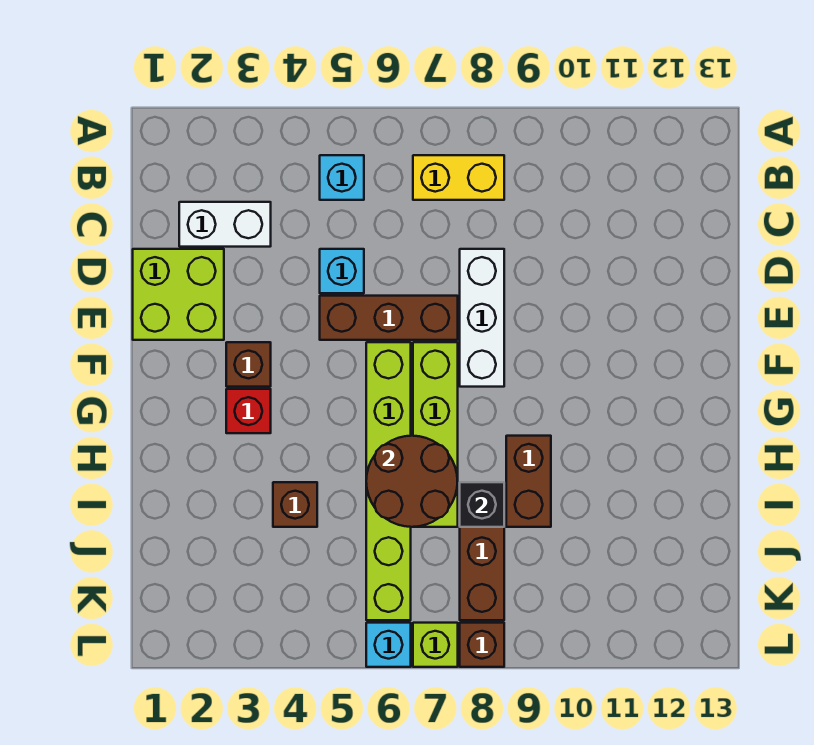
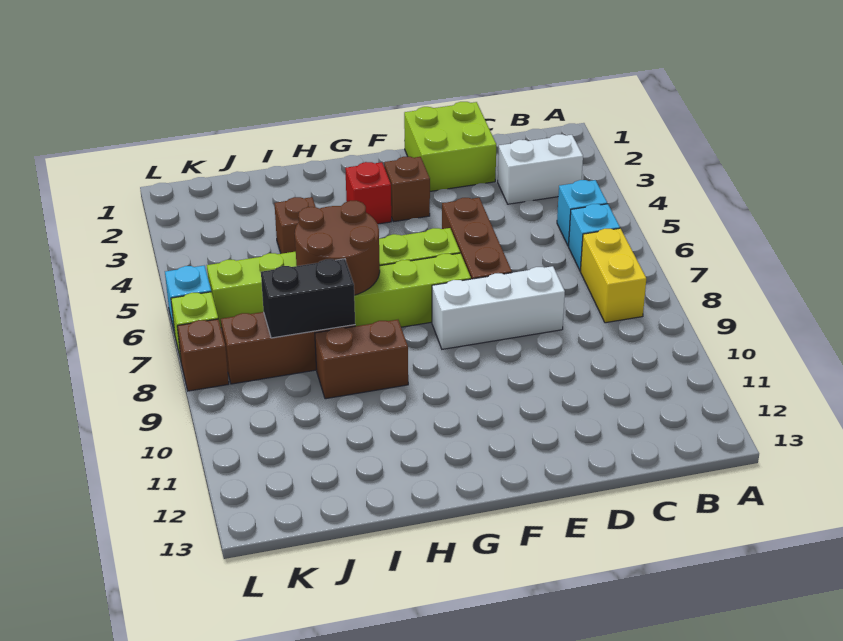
white brick C2:C3 level 1 -> white brick B3:C3 level 1
cyan brick D5 level 1 -> cyan brick B6 level 1
black brick I8 level 2 -> black brick I8:J8 level 2

